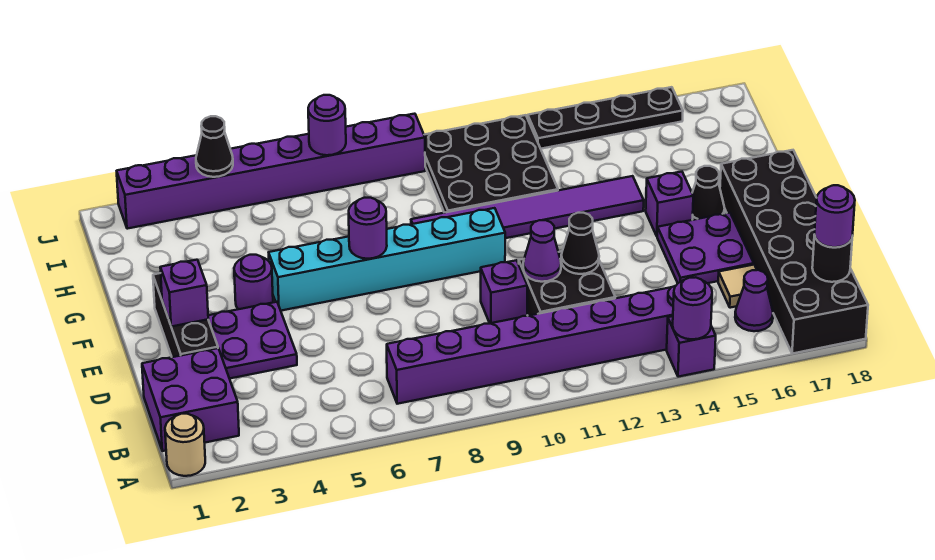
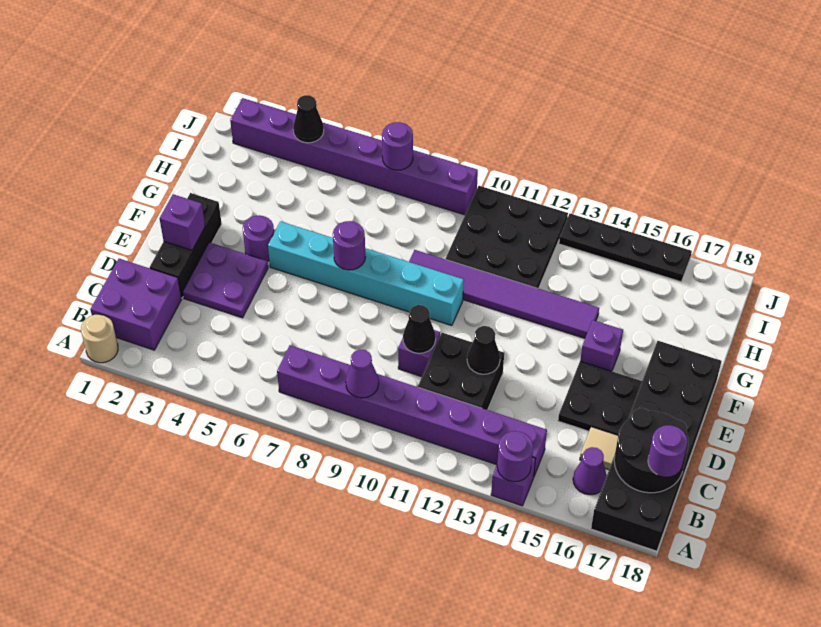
black round brick B18 level 2 -> black round brick B17:C18 level 2
purple cone D11 level 2 -> purple cone B9 level 2
purple plate D15:E16 level 1 -> black plate D15:E16 level 1
black cone F16 level 1 -> black cone D10 level 2

